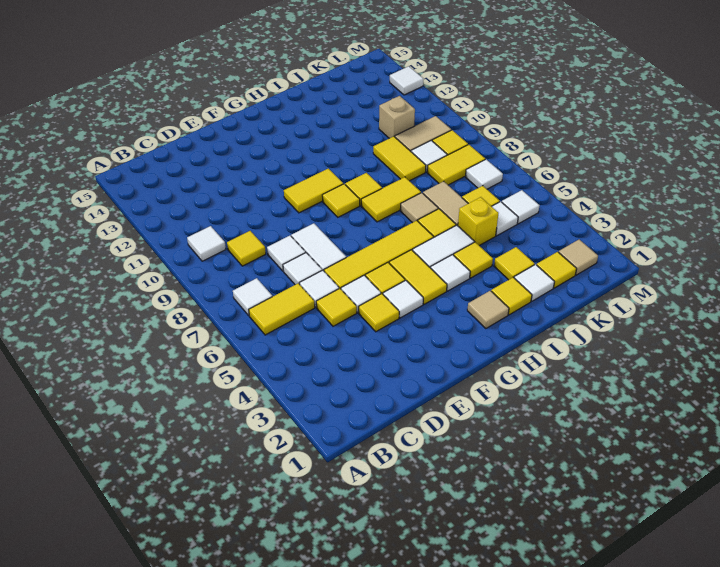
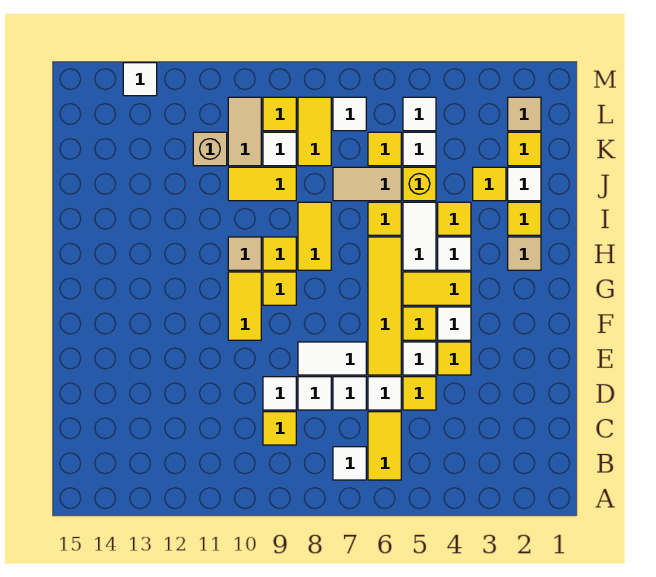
white tile B10 level 1 -> white tile D9 level 1
tan tile I7 level 1 -> tan tile H10 level 1

